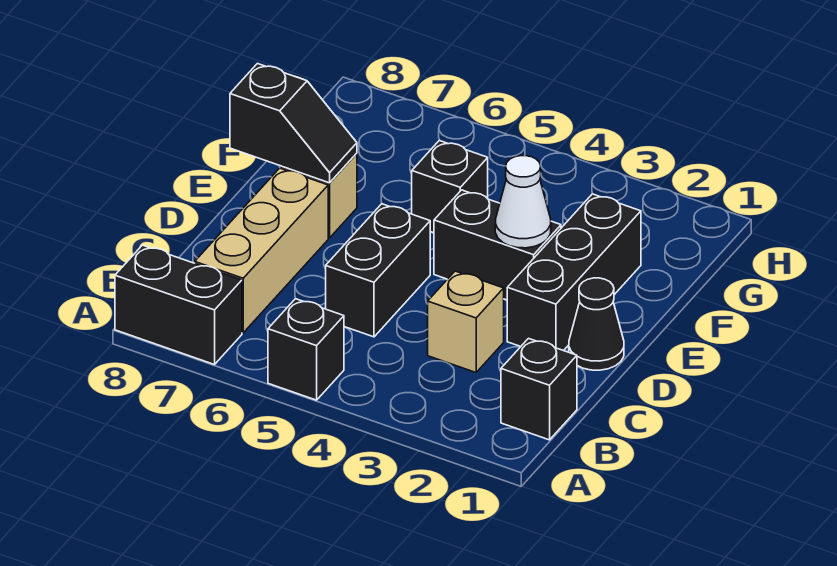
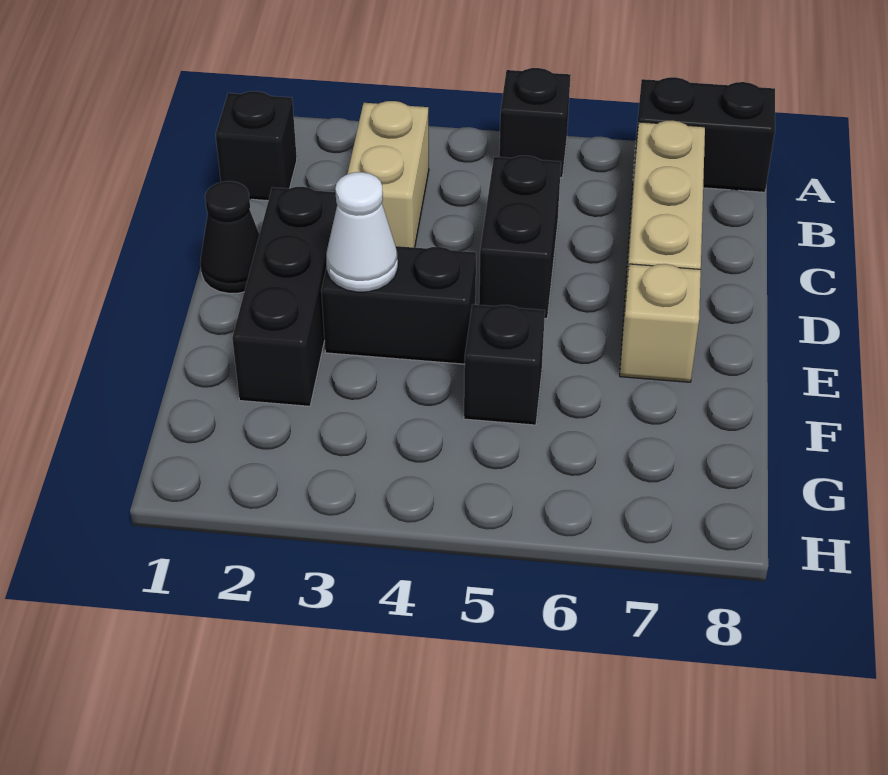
tan brick C3 level 1 -> tan brick B3:C3 level 1
black slope E7:E8 level 2 top 8 -> none

